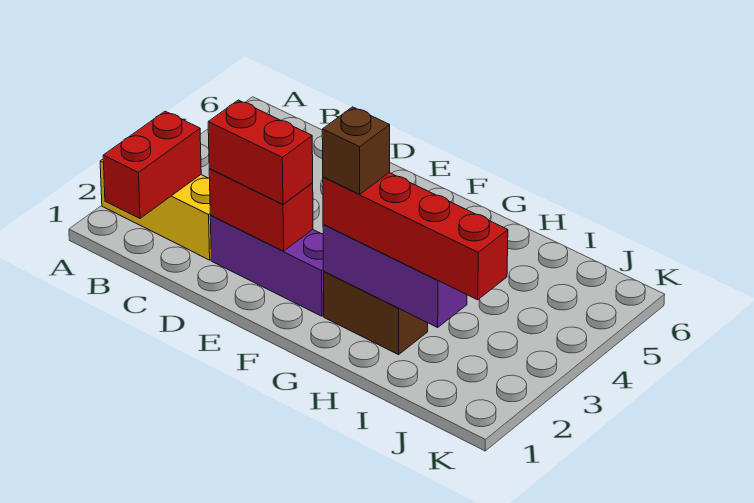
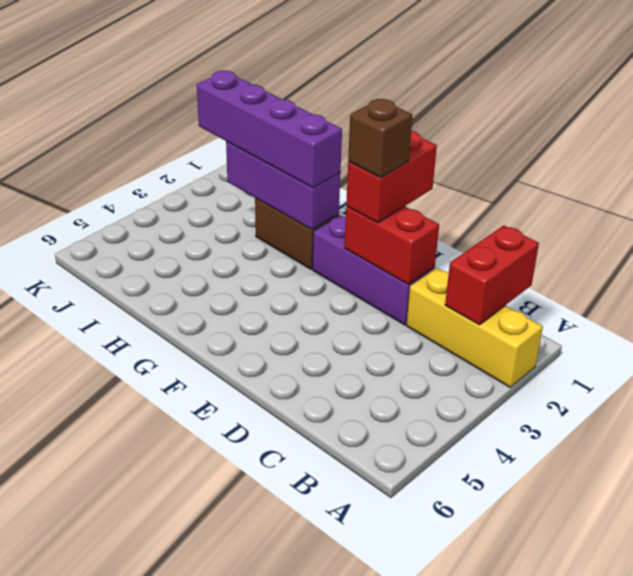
red brick D2:E2 level 3 -> red brick E1:E2 level 3
red brick G2:J2 level 3 -> purple brick G2:J2 level 3
brown brick G2 level 4 -> brown brick E2 level 4

